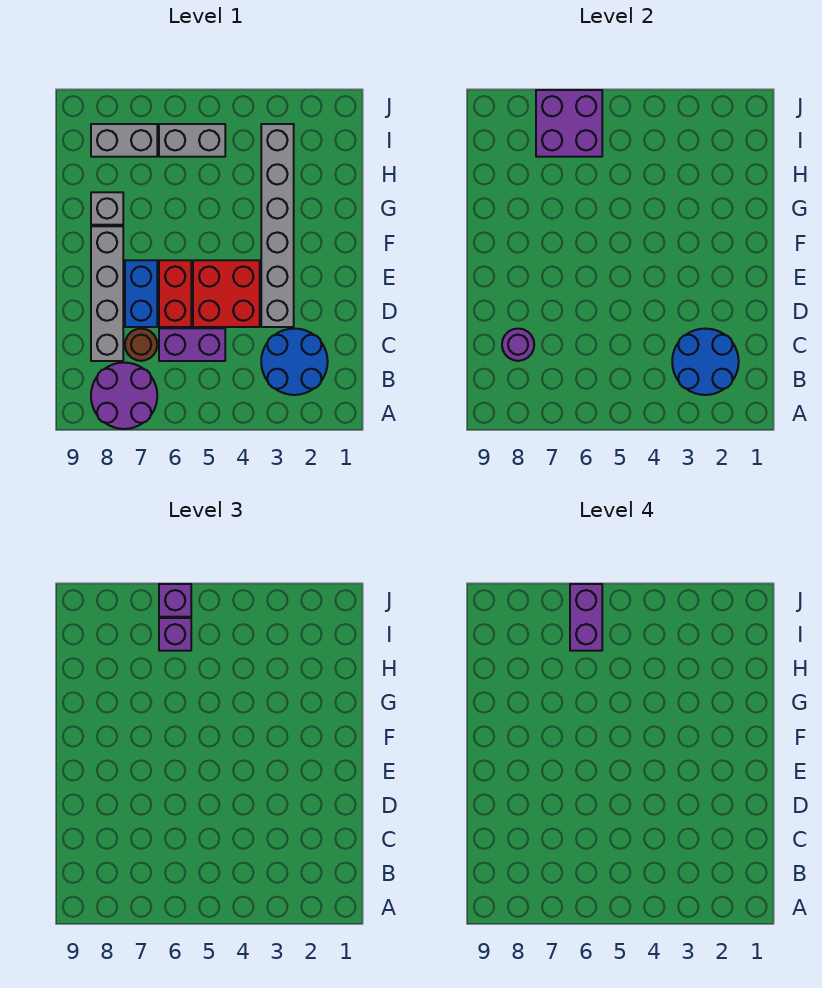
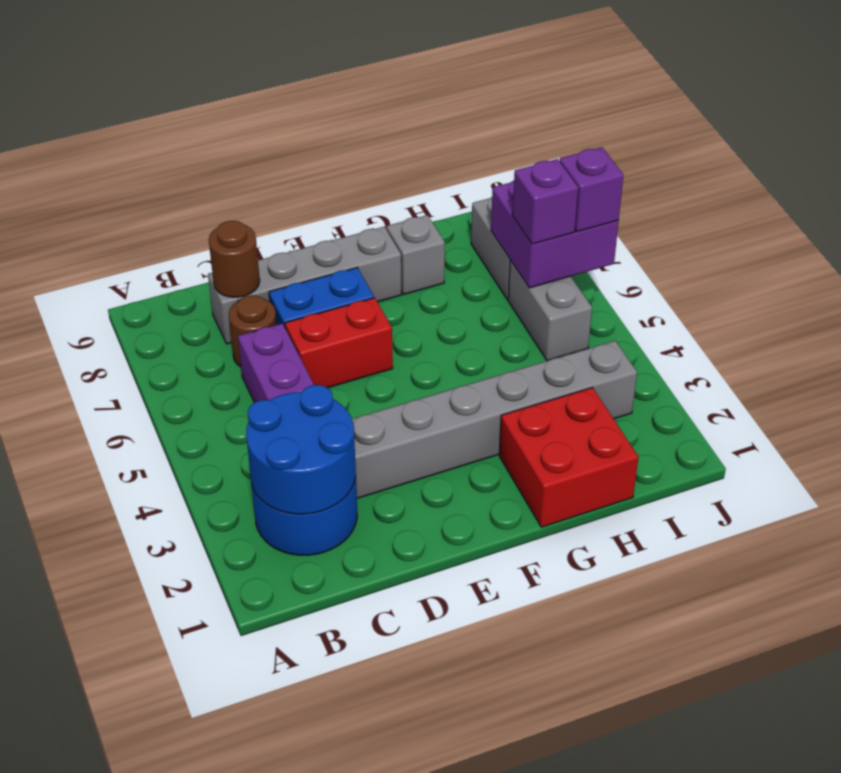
purple round brick A7:B8 level 1 -> none
purple round brick C8 level 2 -> brown round brick C8 level 2
red brick D4:E5 level 1 -> red brick G1:H2 level 1
purple brick I6:J6 level 4 -> none

